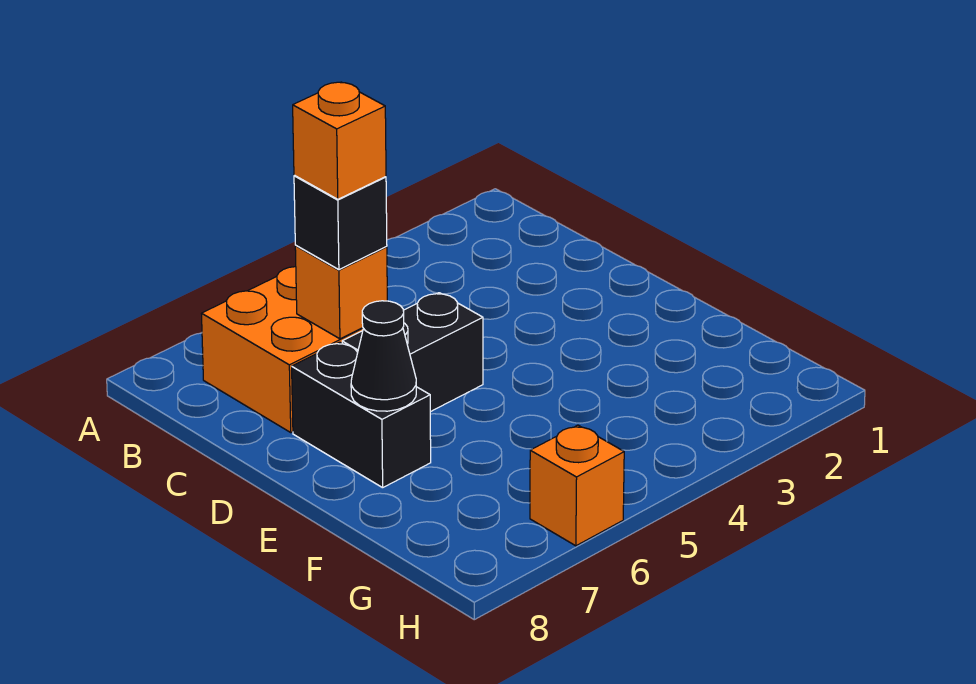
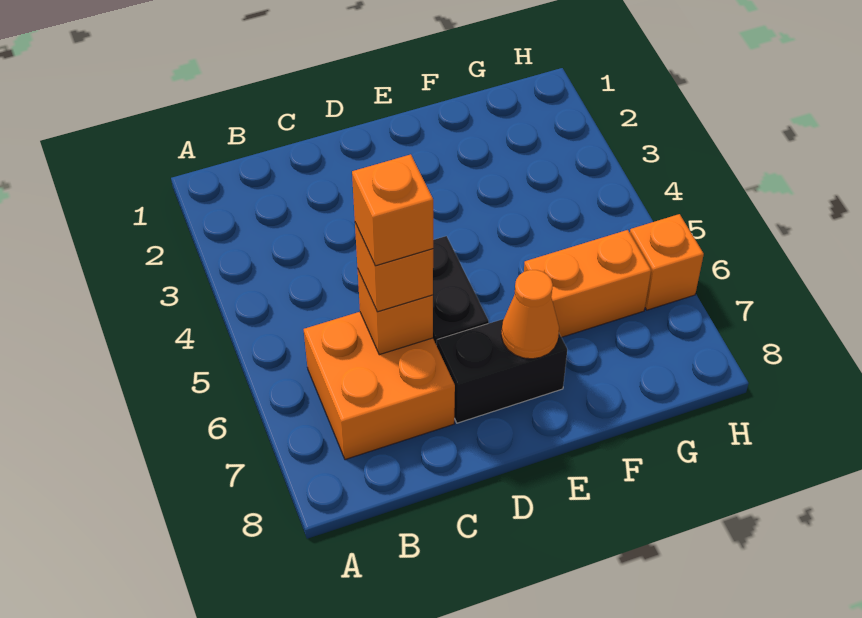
black brick C6 level 3 -> orange brick C6 level 3
black cone E7 level 2 -> orange cone E7 level 2
none -> orange brick F6:G6 level 1

